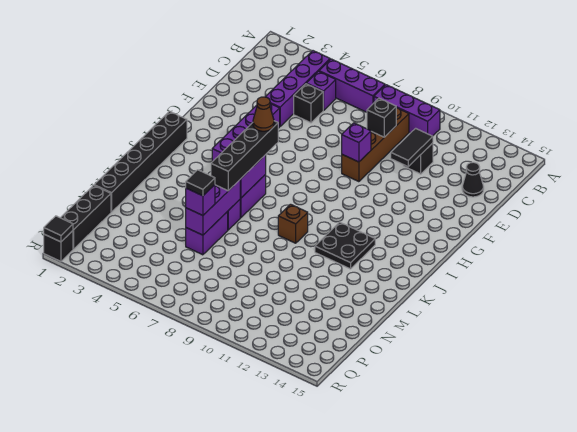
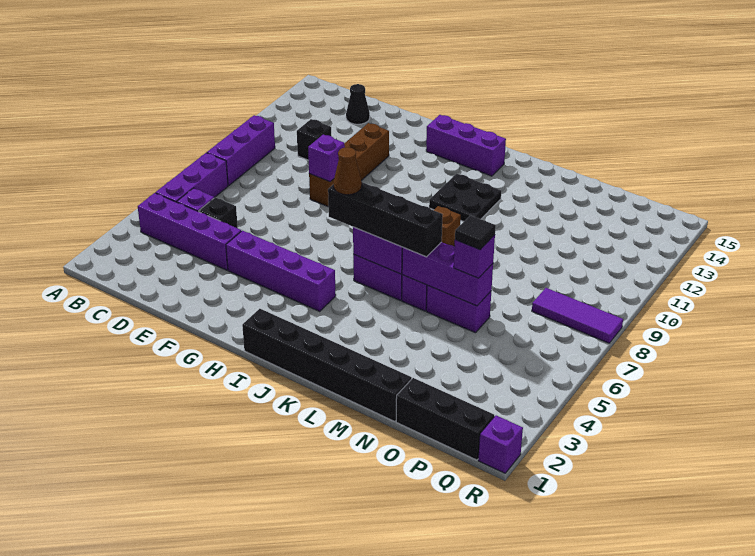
brown brick C9:F9 level 1 -> brown brick F9:F12 level 1
black brick D9 level 2 -> none
black tile D11:E11 level 2 -> none
none -> purple brick H14:J14 level 1
none -> purple tile P8:R8 level 1
black brick R1 level 1 -> purple brick R1 level 1
black tile R1 level 2 -> none

